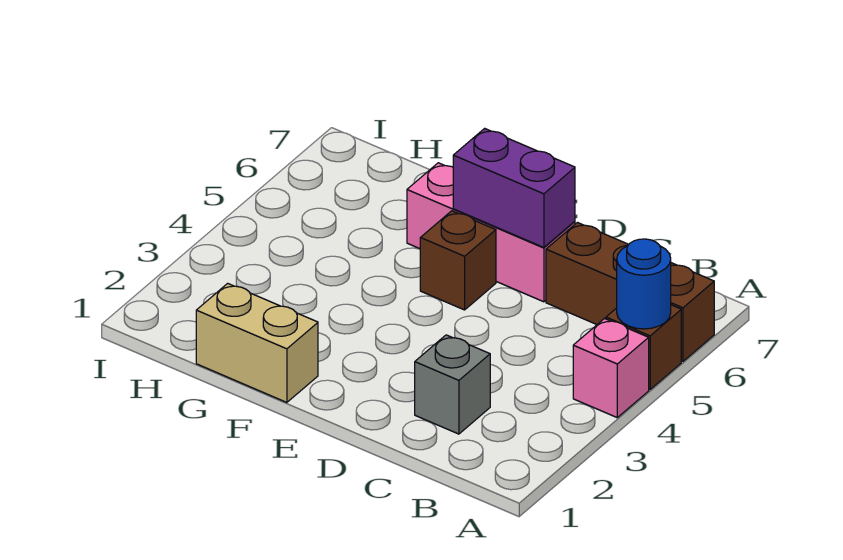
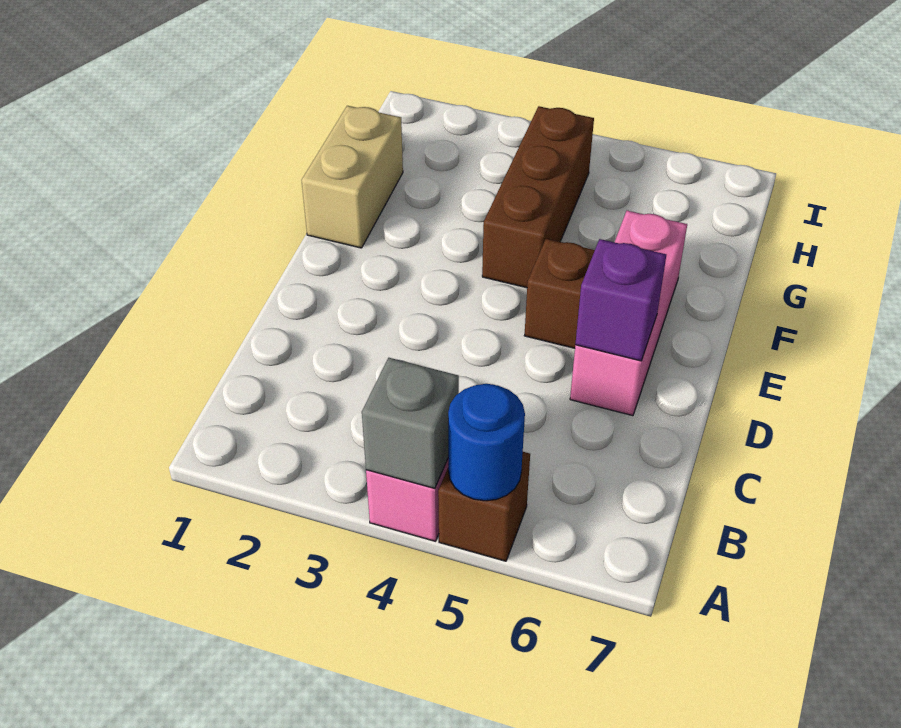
brown brick A6:C6 level 1 -> brown brick F4:H4 level 1
grey brick C2 level 1 -> grey brick A4 level 2
purple brick D6:E6 level 2 -> purple brick D6 level 2

